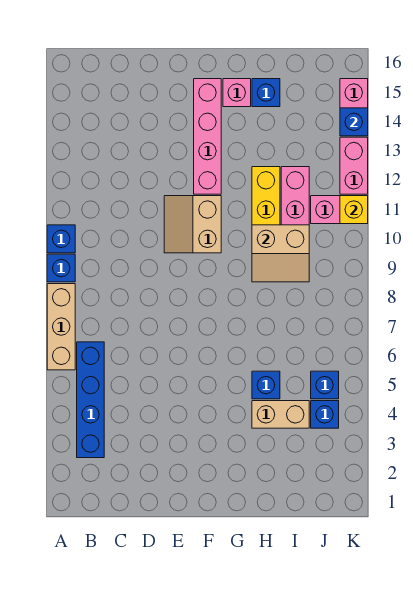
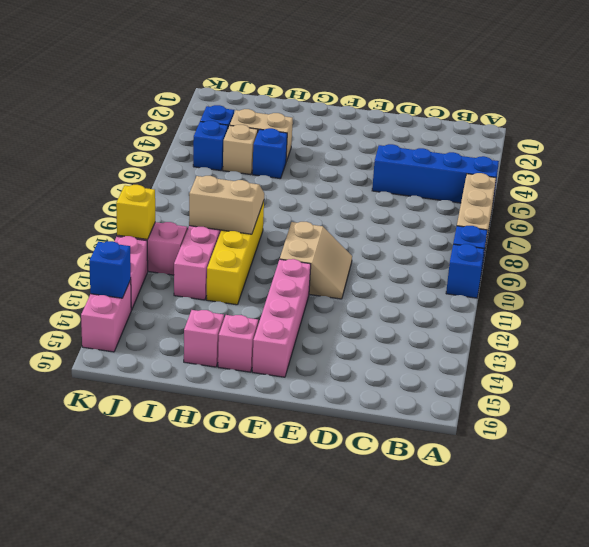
blue brick B3:B6 level 1 -> blue brick A5:D5 level 1
blue brick H15 level 1 -> pink brick H15 level 1
none -> tan brick I5 level 1

